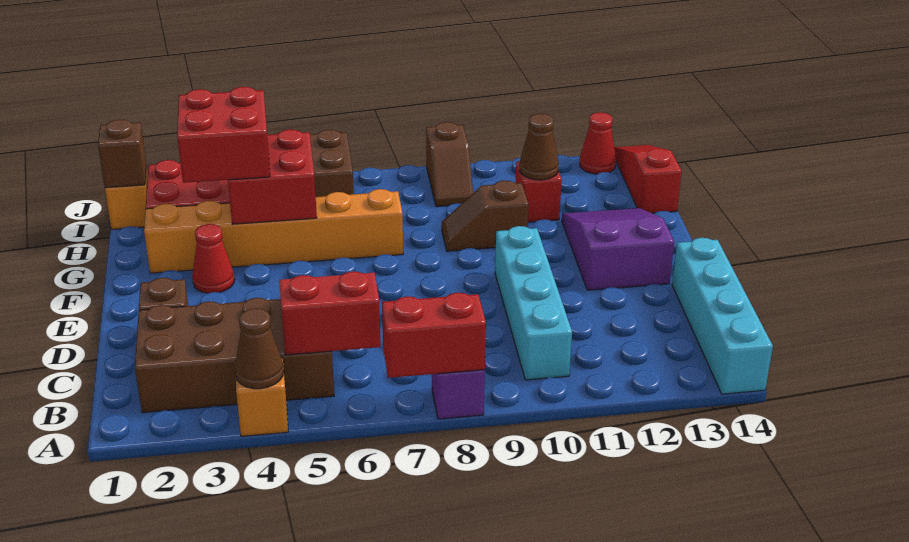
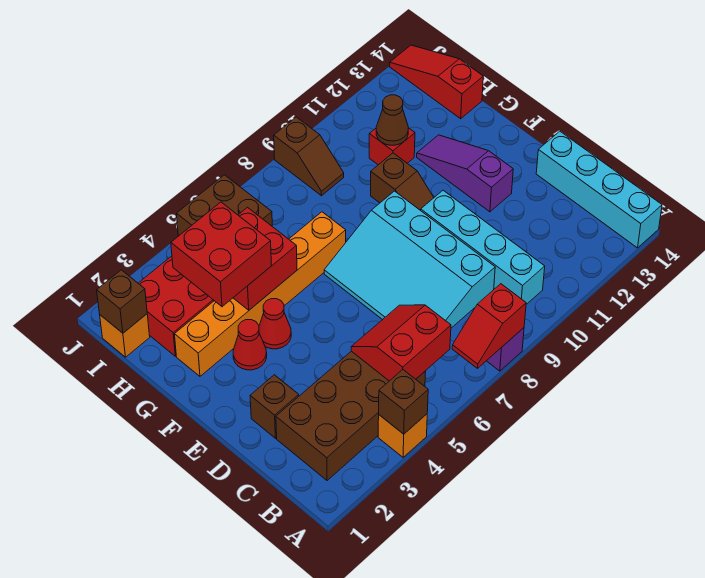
brown cone A4 level 2 -> brown brick A4 level 2
red brick A7:A8 level 2 -> red slope A7:A8 level 2 top 8
none -> cyan slope C7:F9 level 1 top 9
purple slope E12:G13 level 1 top E -> purple slope E12:G12 level 1 top E
brown slope G9:G10 level 1 top 10 -> brown slope F10:G10 level 1 top G
red cone J13 level 1 -> red cone F4 level 1

